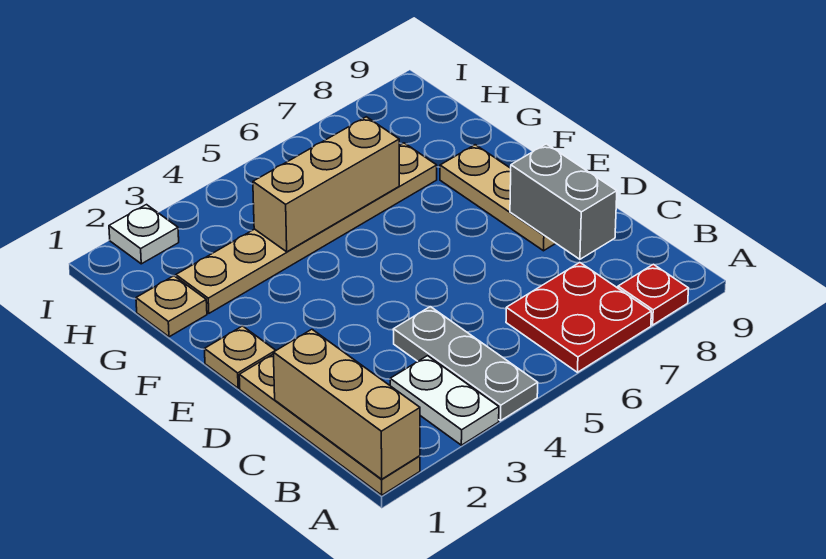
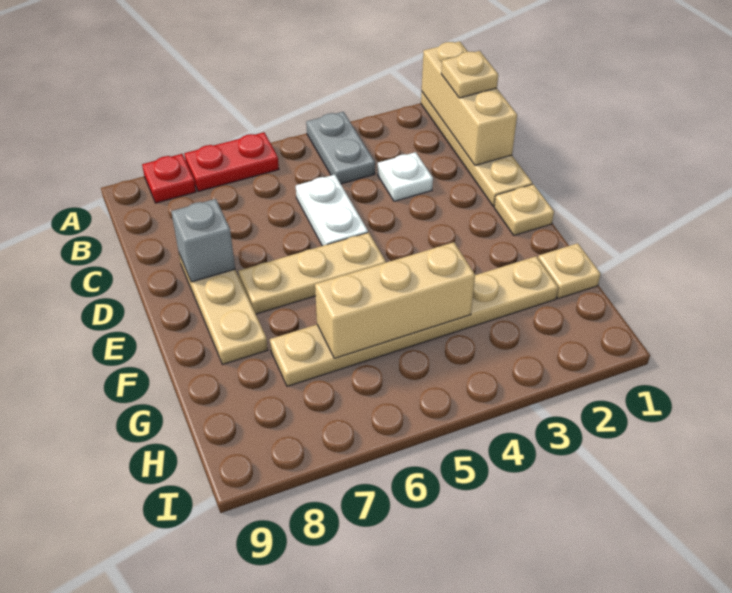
white plate A3:B3 level 1 -> white plate C5:D5 level 1
grey plate A4:C4 level 1 -> grey plate A4:B4 level 1
red plate A6:B7 level 1 -> red plate A6:A7 level 1
none -> tan plate B1 level 3
grey brick C8:D8 level 2 -> grey brick D8 level 2
none -> tan plate E5:E7 level 1
white plate I2 level 1 -> white plate C3 level 1

